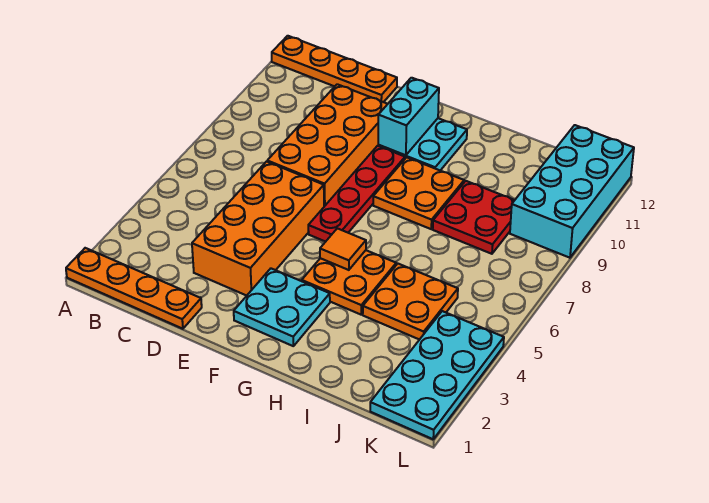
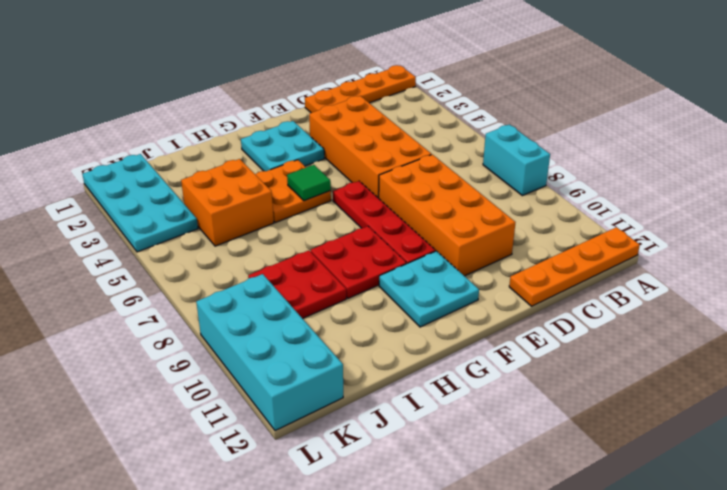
cyan brick F10:F11 level 2 -> cyan brick A7:A8 level 1
orange tile G5 level 2 -> green tile G5 level 2
orange plate G8:H9 level 1 -> red plate G8:H9 level 1
orange plate I4:J5 level 1 -> orange brick I4:J5 level 1

